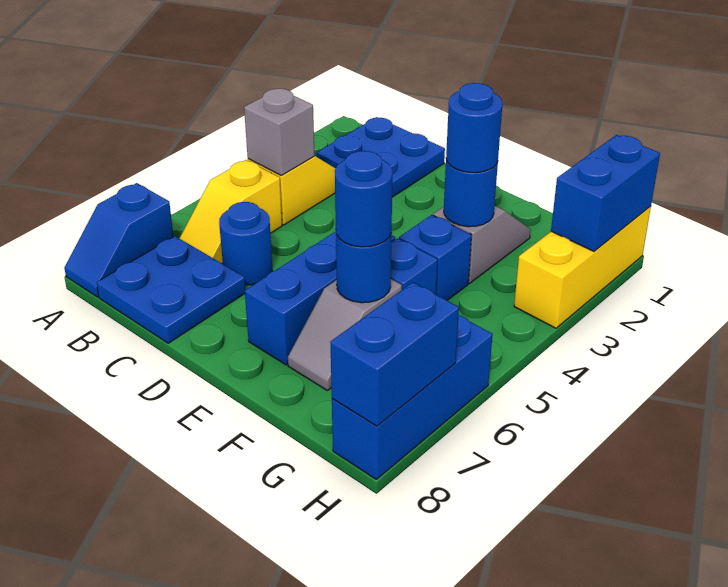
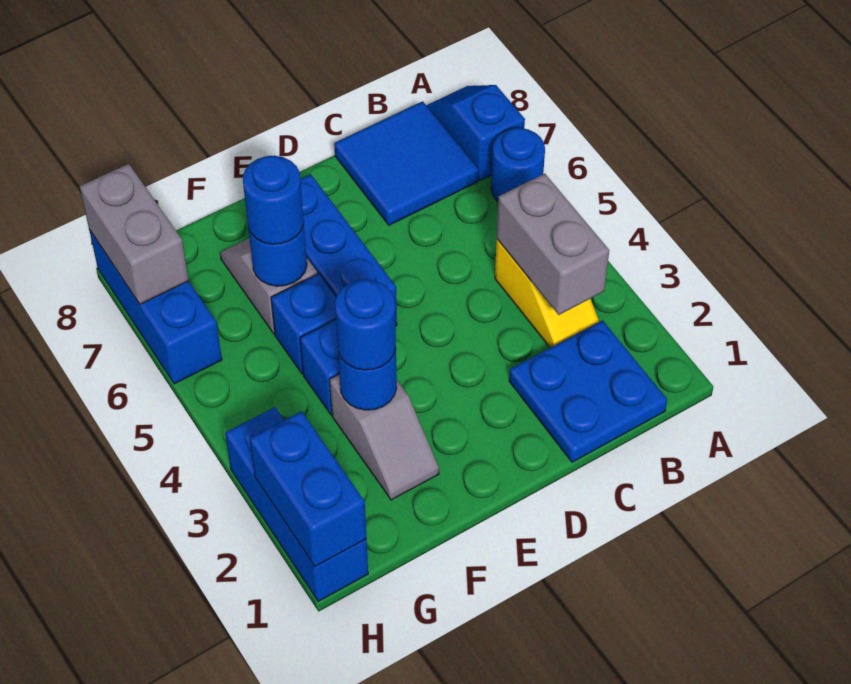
grey brick B4 level 2 -> grey brick B3:B4 level 2
yellow slope B5:B6 level 1 top 5 -> none
blue plate B7:C8 level 1 -> blue tile B7:C8 level 1
blue round brick C6 level 1 -> blue round brick A6 level 1
yellow brick H1:H3 level 1 -> blue brick H1:H3 level 1
blue brick H7:H8 level 2 -> grey brick H7:H8 level 2

